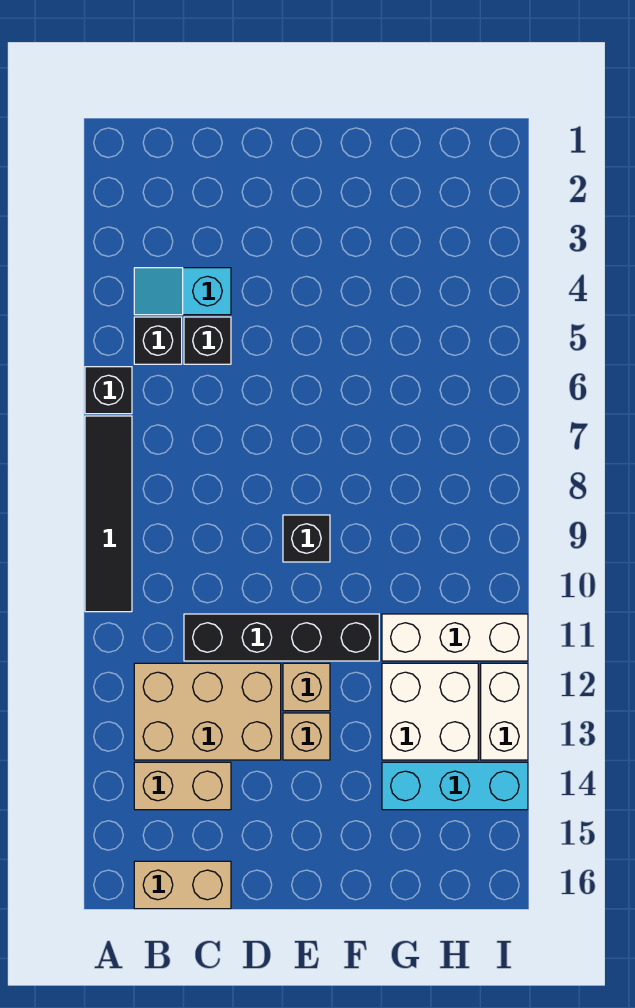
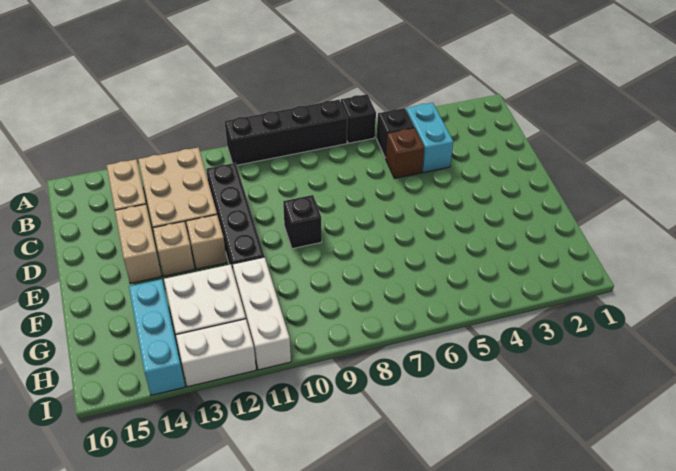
black tile A7:A10 level 1 -> black brick A7:A10 level 1
cyan slope B4:C4 level 1 top C -> cyan brick B4:C4 level 1
tan brick B16:C16 level 1 -> tan brick D14:E14 level 1
black brick C5 level 1 -> brown brick C5 level 1

